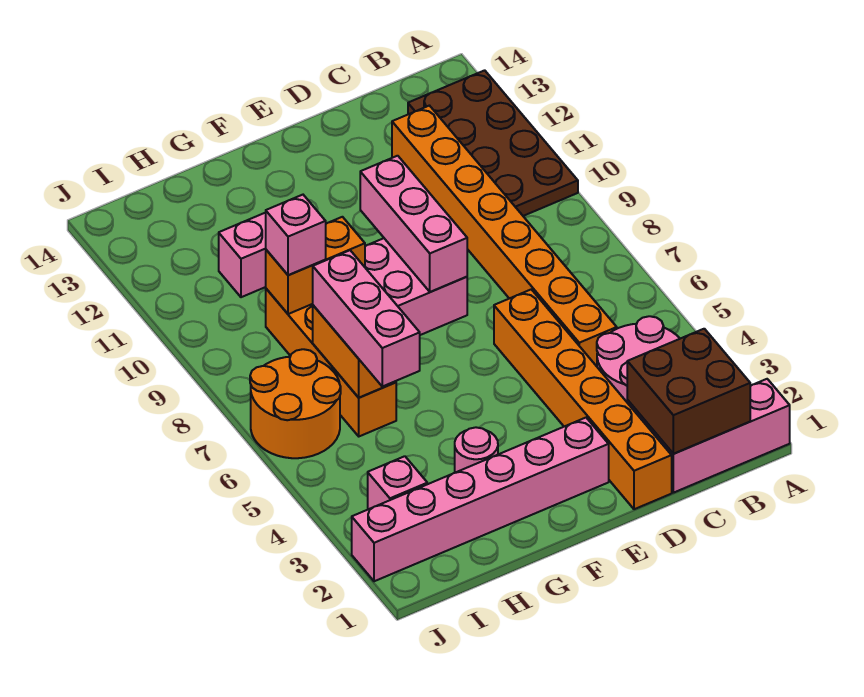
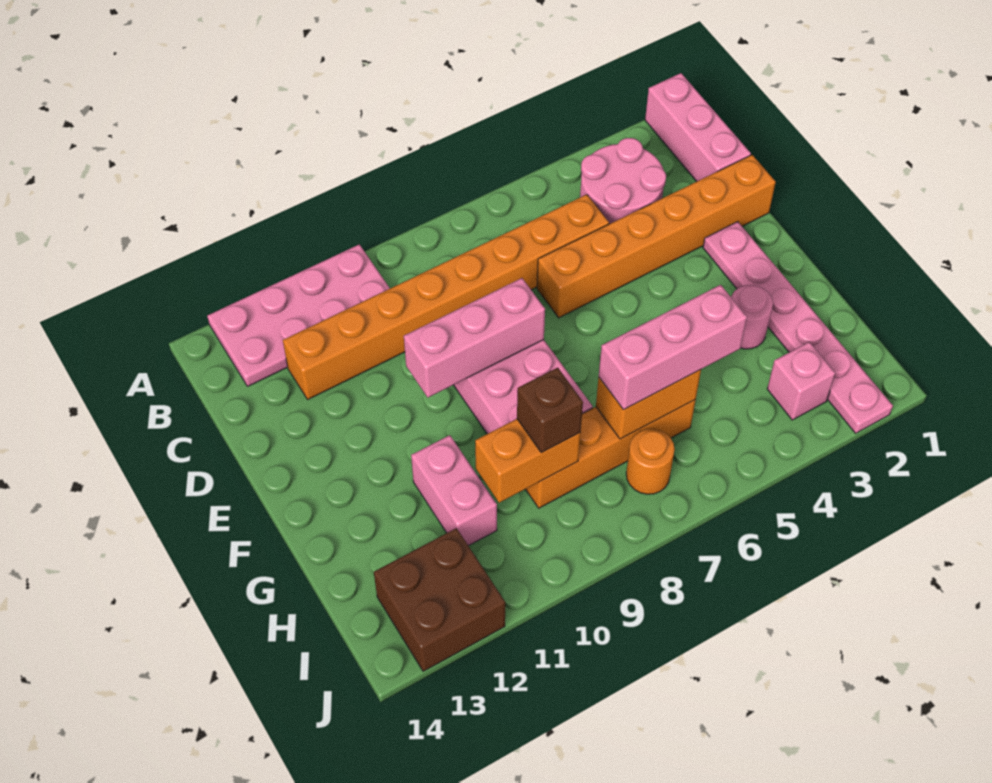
brown plate A10:B13 level 1 -> pink plate A10:B13 level 1
brown brick B1:C2 level 2 -> brown brick I12:J13 level 1
pink brick E2:J2 level 1 -> pink plate E2:J2 level 1
orange brick G9:H9 level 2 -> orange brick H9:H10 level 2
pink brick H9 level 3 -> brown brick H9 level 3
orange round brick I6:J7 level 1 -> orange round brick I7 level 1

